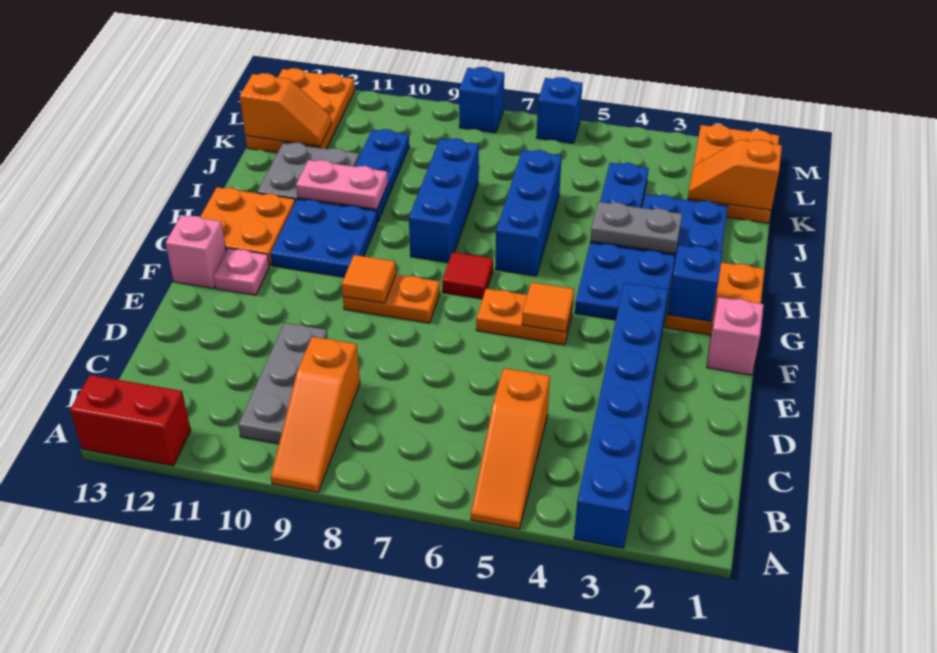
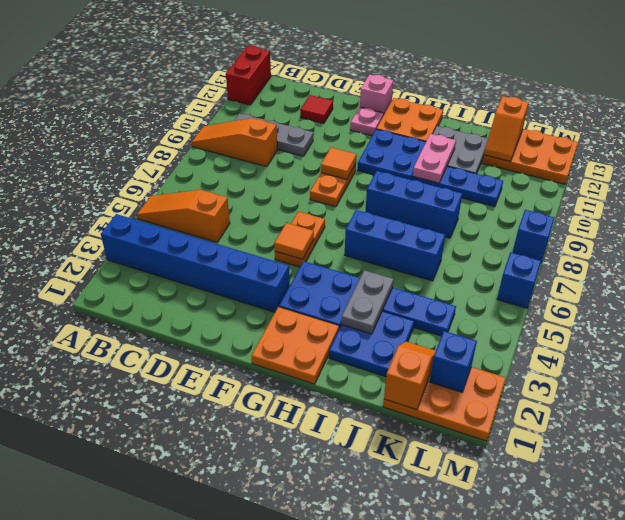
pink brick F1 level 1 -> none
blue brick G2 level 2 -> blue brick L2 level 2
red tile G7 level 1 -> red tile D12 level 1

